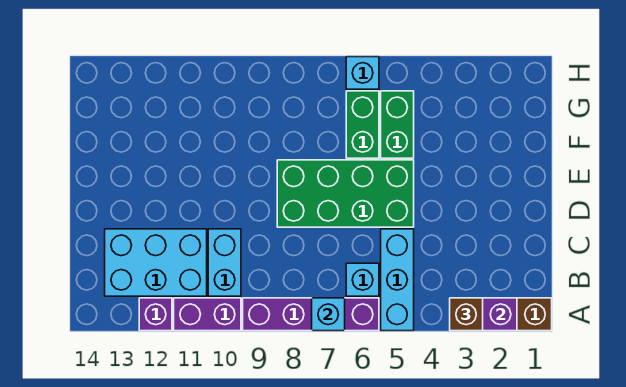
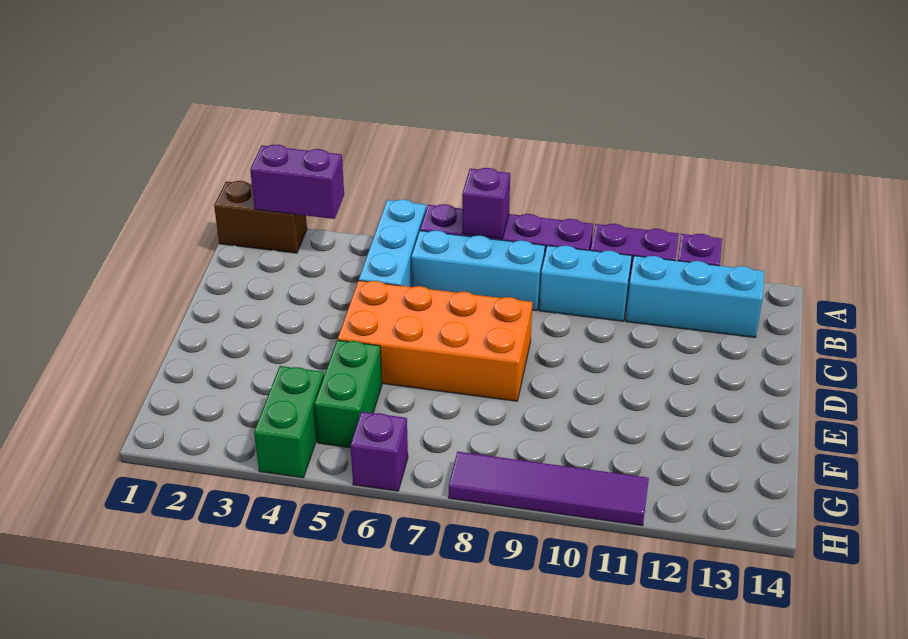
brown brick A3 level 3 -> none
cyan brick A7 level 2 -> purple brick A7 level 2
cyan brick B6 level 1 -> cyan brick B6:B8 level 1
cyan brick B10:C10 level 1 -> cyan brick B9:B10 level 1
cyan brick B11:C13 level 1 -> cyan brick B11:B13 level 1
green brick D5:E8 level 1 -> orange brick D5:E8 level 1
green brick F6:G6 level 1 -> green brick G4:H4 level 1
cyan brick H6 level 1 -> purple brick H6 level 1
none -> purple tile H8:H11 level 1

